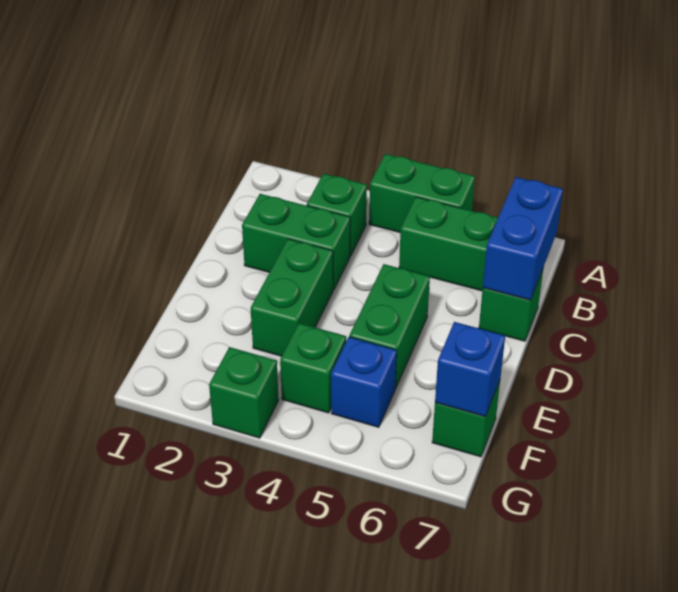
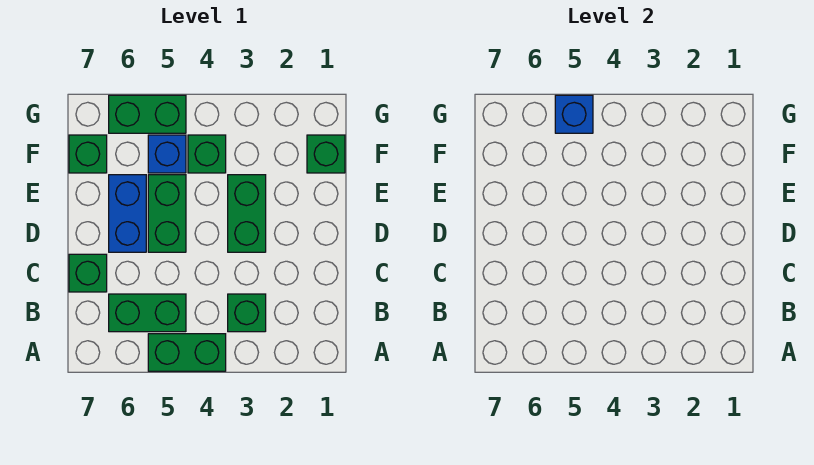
blue brick B7:C7 level 2 -> blue brick D6:E6 level 1
green brick C2:C3 level 1 -> green brick G5:G6 level 1
blue brick F7 level 2 -> blue brick G5 level 2
green brick G3 level 1 -> green brick F1 level 1

